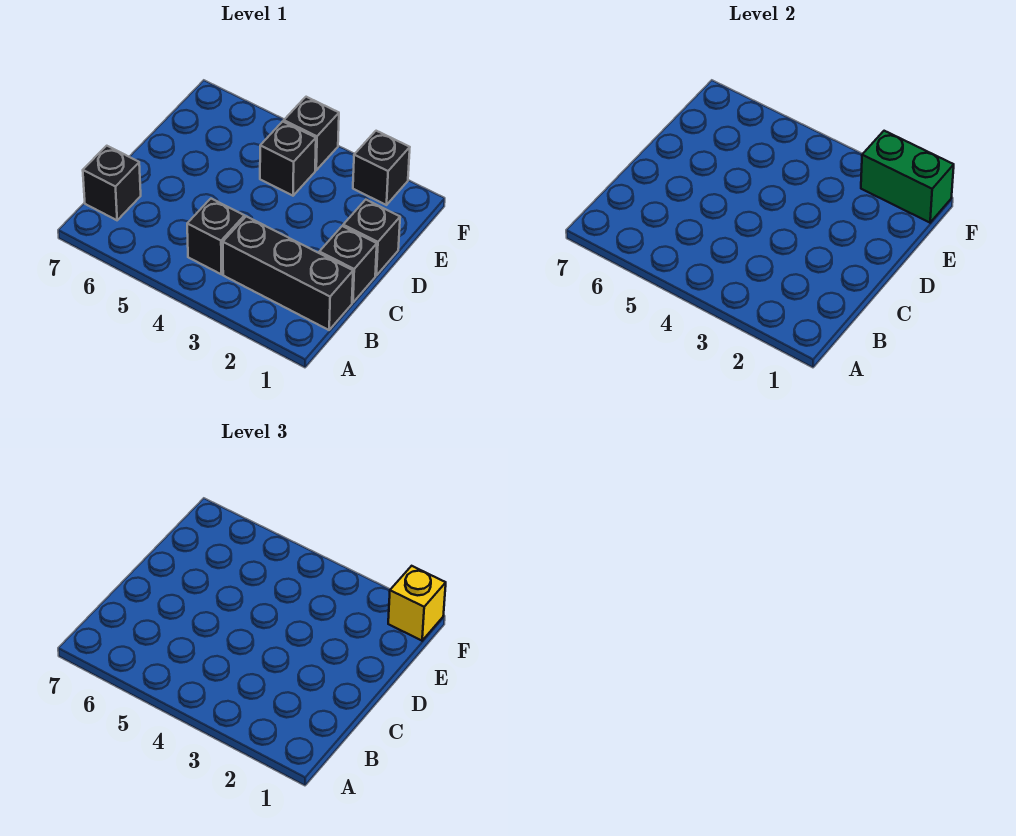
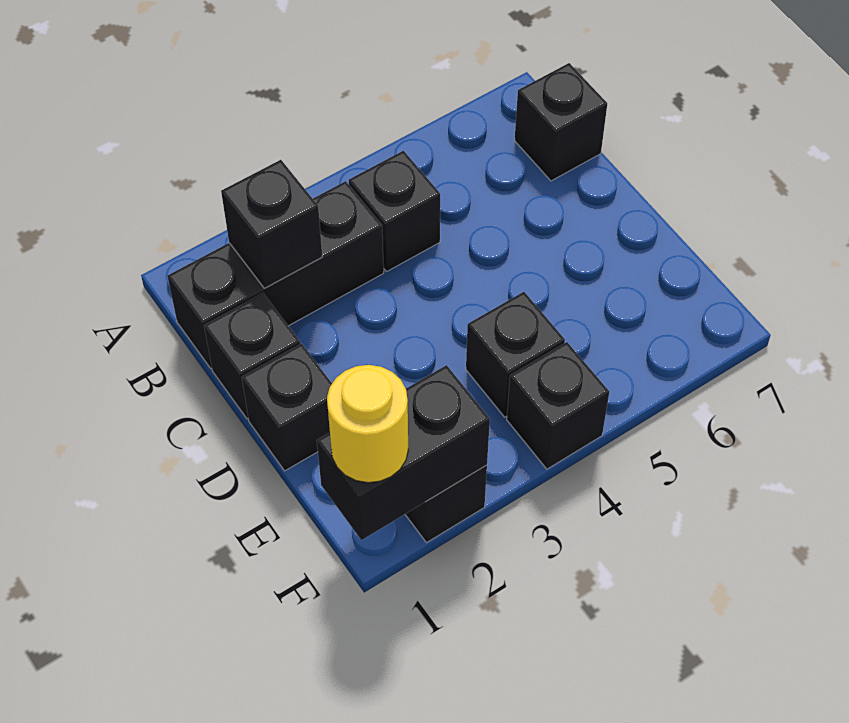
none -> black brick B2 level 2
green brick F1:F2 level 2 -> black brick F1:F2 level 2
yellow brick F1 level 3 -> yellow round brick F1 level 3

